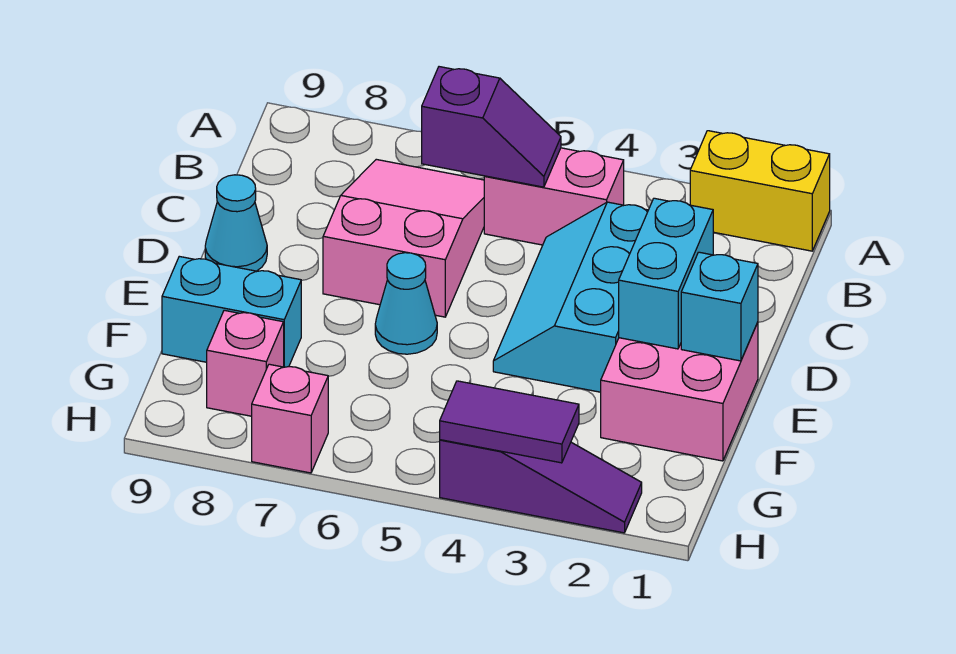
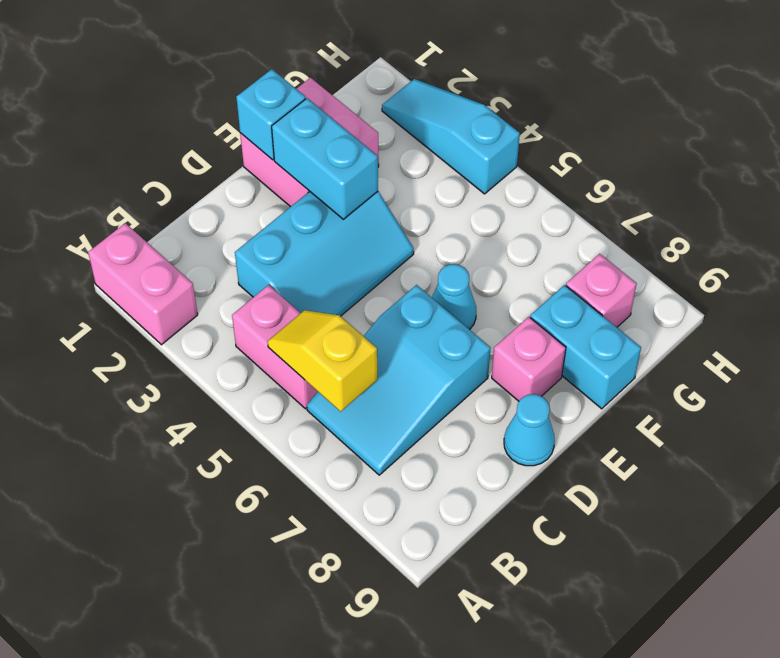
yellow brick A1:A2 level 1 -> pink brick A1:A2 level 1
purple slope B5:B6 level 2 top 6 -> yellow slope B5:B6 level 2 top 6
pink slope B6:D7 level 1 top D -> cyan slope B6:D7 level 1 top D
cyan brick D2:E2 level 2 -> cyan brick E2:E3 level 2
purple slope H2:H4 level 1 top 4 -> cyan slope H2:H4 level 1 top 4
purple tile H3:H4 level 2 -> none
pink brick H7 level 1 -> pink brick E8 level 1

